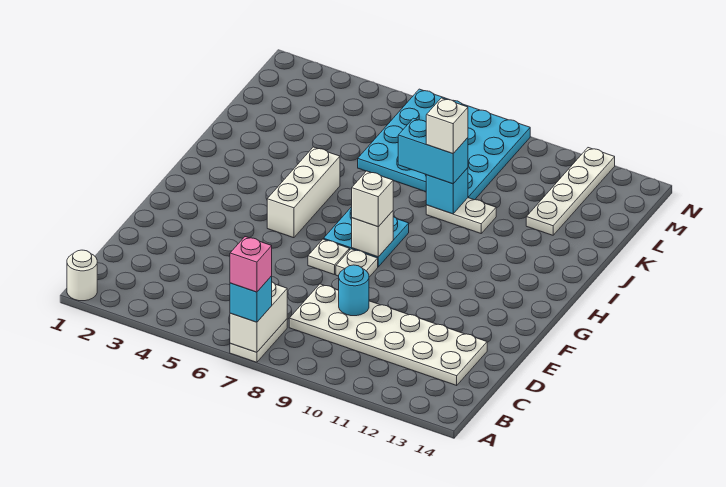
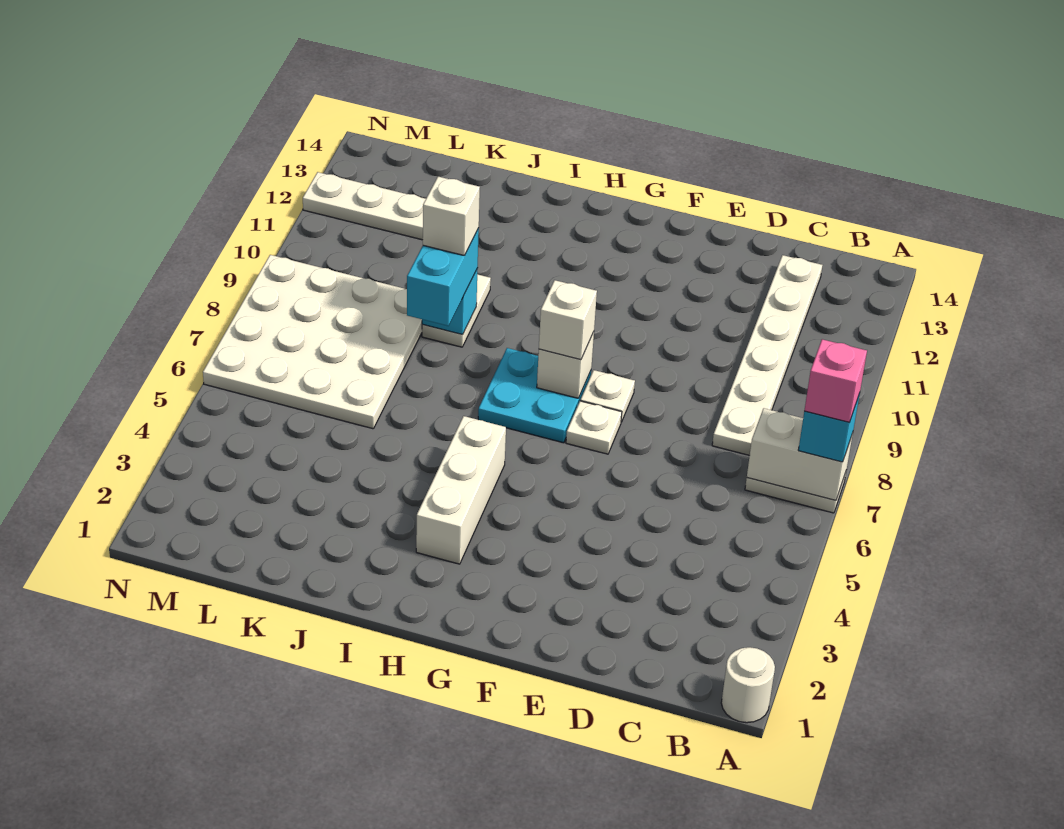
white plate C8:D13 level 1 -> white plate C8:C13 level 1
cyan round brick D9 level 2 -> none
white brick G5:I5 level 1 -> white brick H3:H5 level 1
cyan plate K6:N9 level 1 -> white plate K6:N9 level 1

